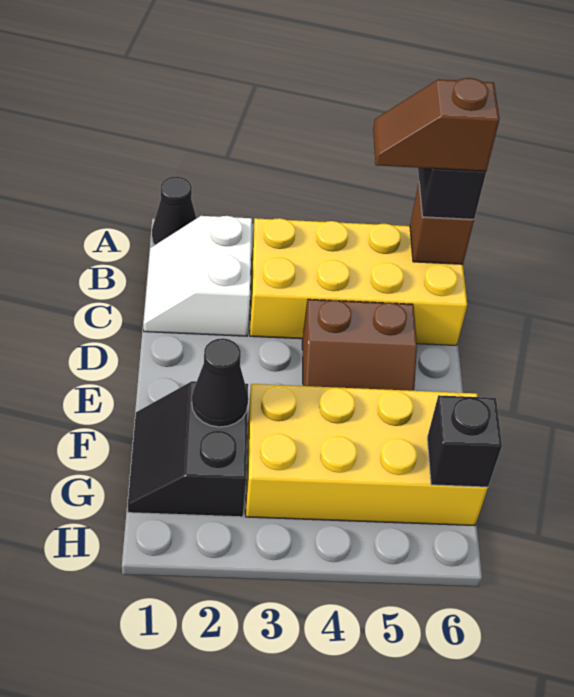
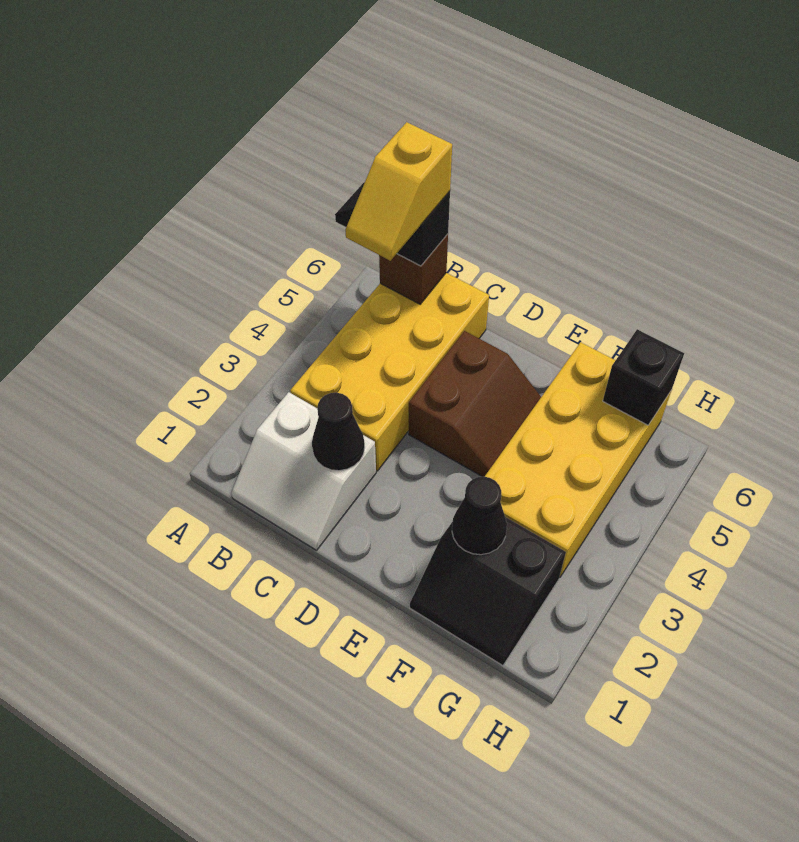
black cone A1 level 1 -> black cone C2 level 2
brown slope B5:B6 level 4 top 6 -> yellow slope B5:B6 level 4 top 6

